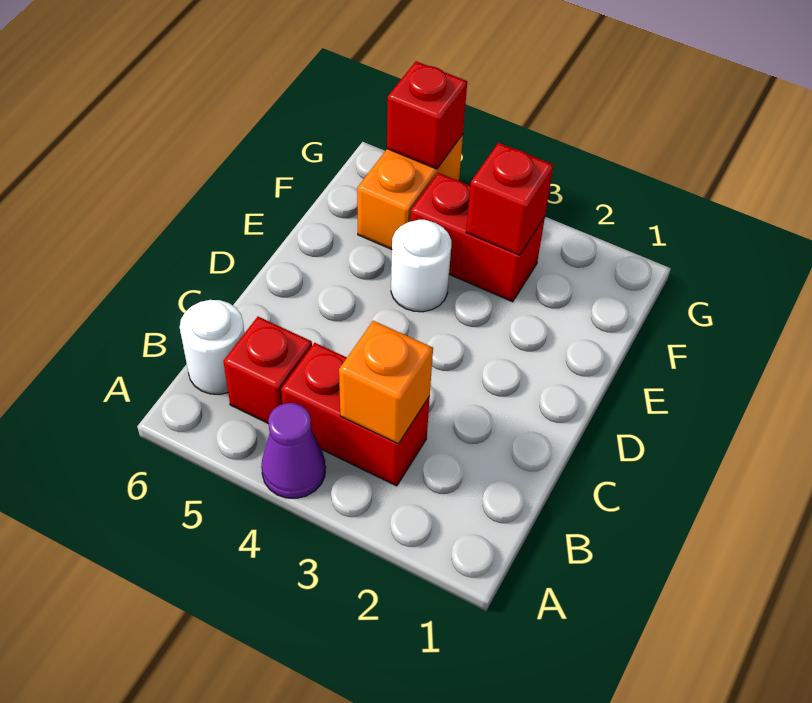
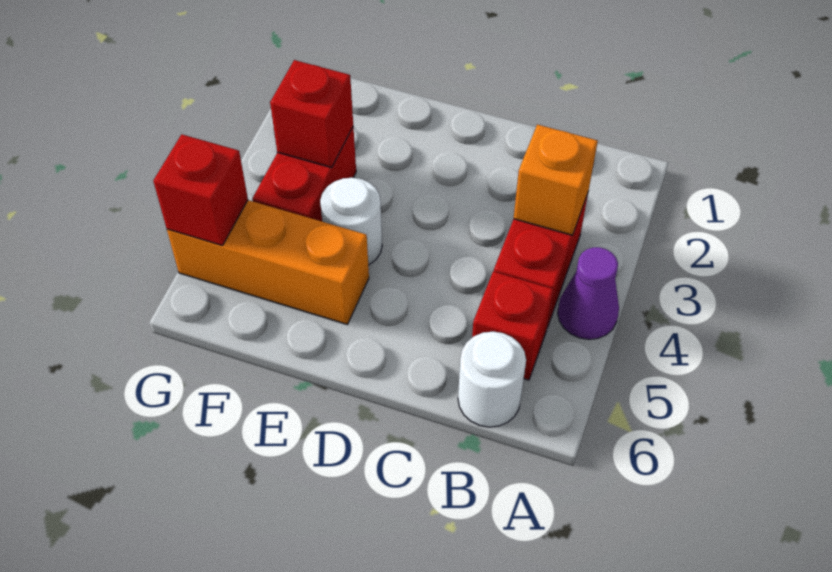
orange brick F5:G5 level 1 -> orange brick E5:G5 level 1

